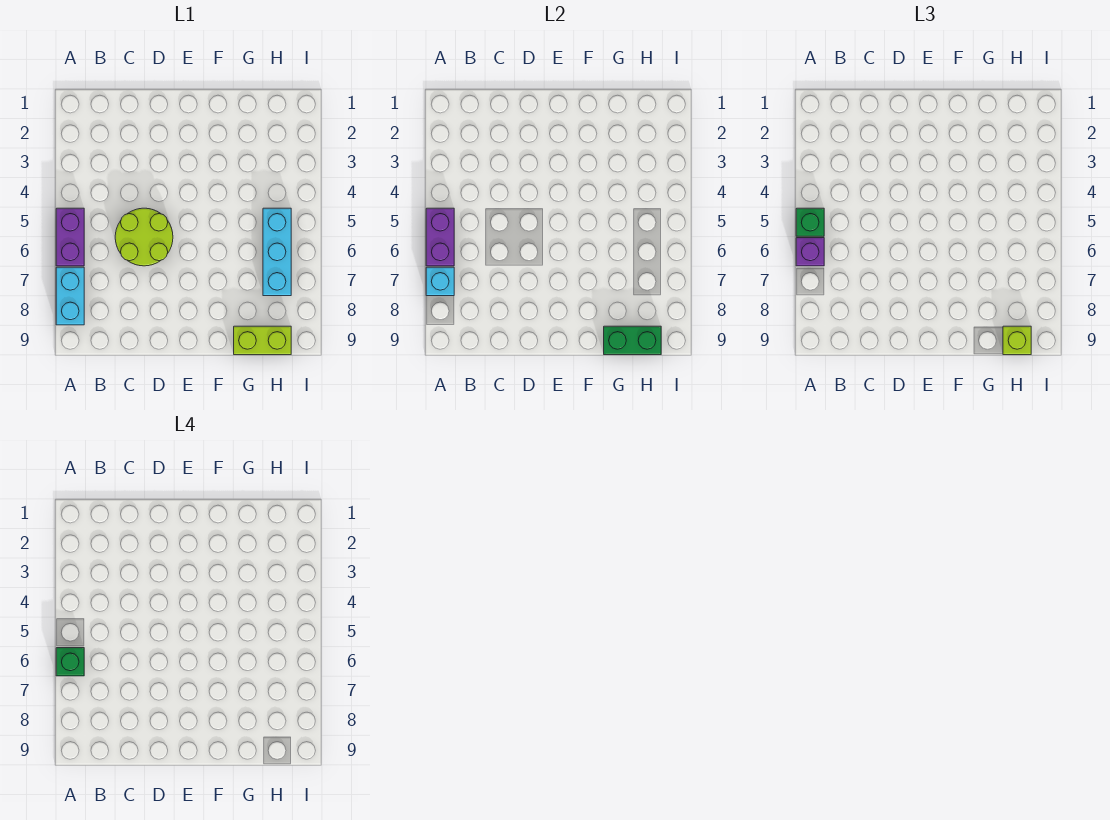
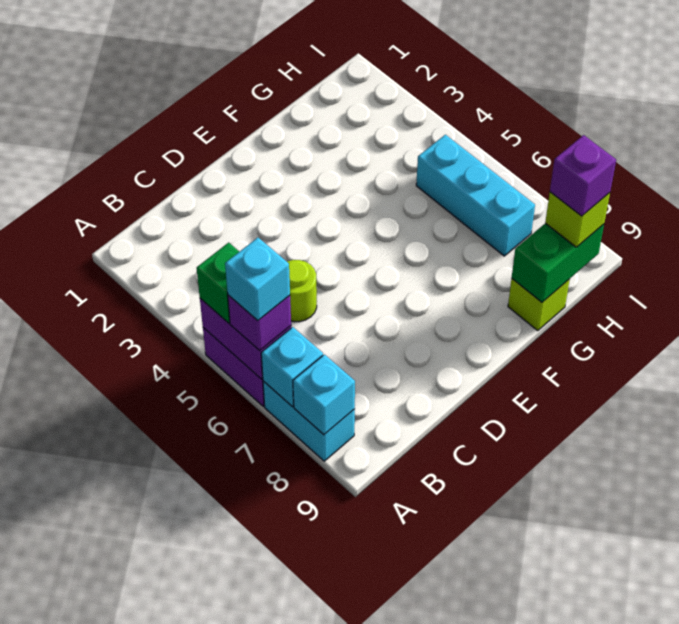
green brick A6 level 4 -> cyan brick A6 level 4
none -> cyan brick A8 level 2
lime round brick C5:D6 level 1 -> lime round brick C5 level 1
lime brick G9:H9 level 1 -> lime brick G9 level 1
none -> purple brick H9 level 4

